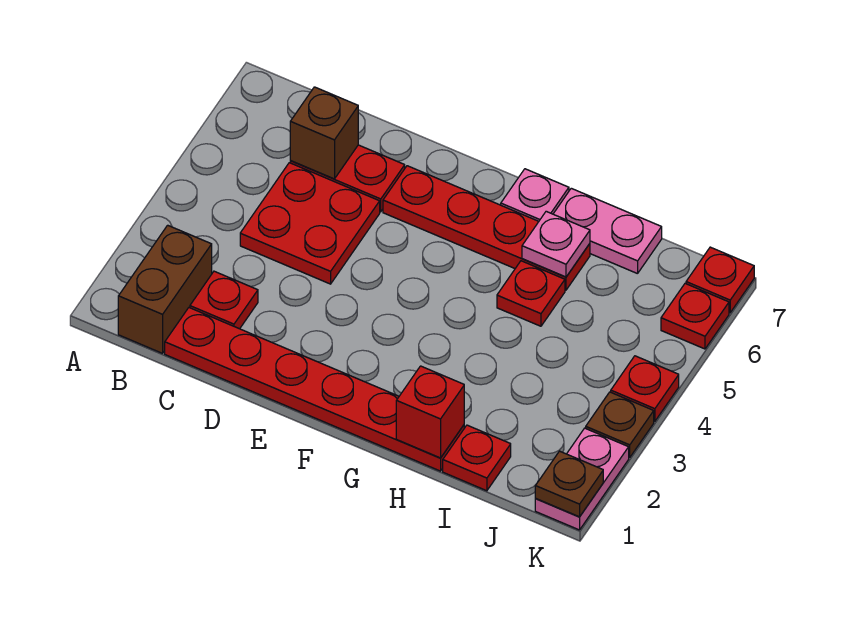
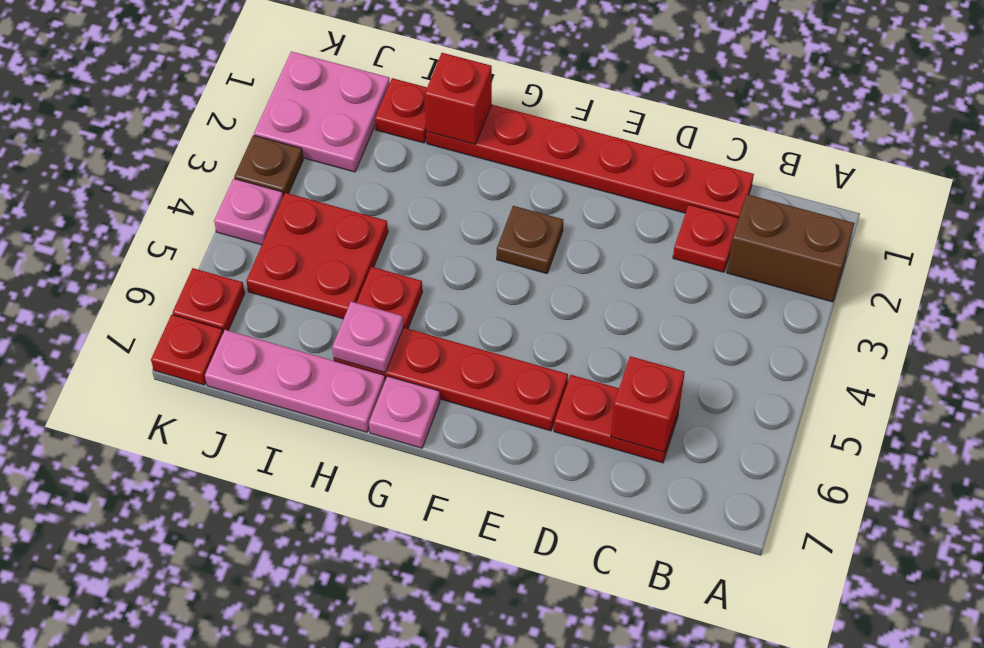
brown brick B1:B2 level 1 -> brown brick A2:B2 level 1
red plate C4:D5 level 1 -> red plate I4:J5 level 1
brown brick C6 level 2 -> red brick C6 level 2
pink plate H7:I7 level 1 -> pink plate H7:J7 level 1
pink plate K1:K2 level 1 -> pink plate J1:K2 level 1
brown plate K1 level 2 -> brown plate F3 level 1
red plate K4 level 1 -> pink plate K4 level 1

